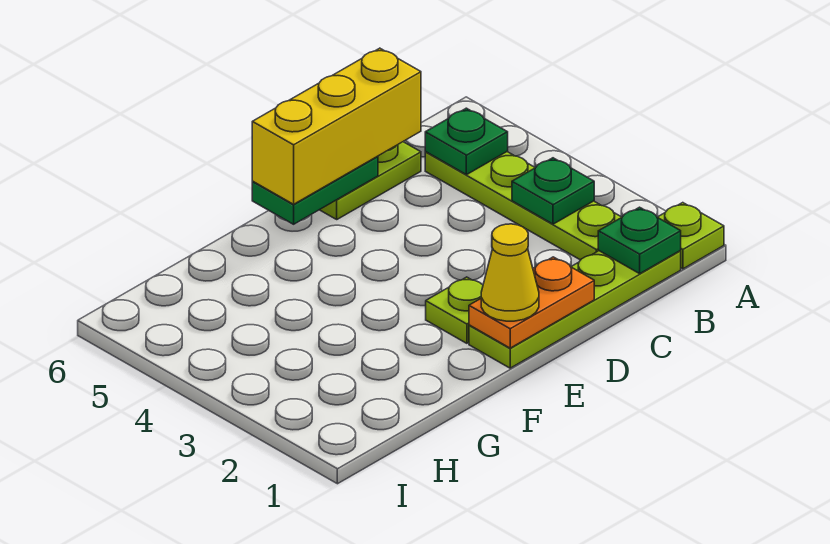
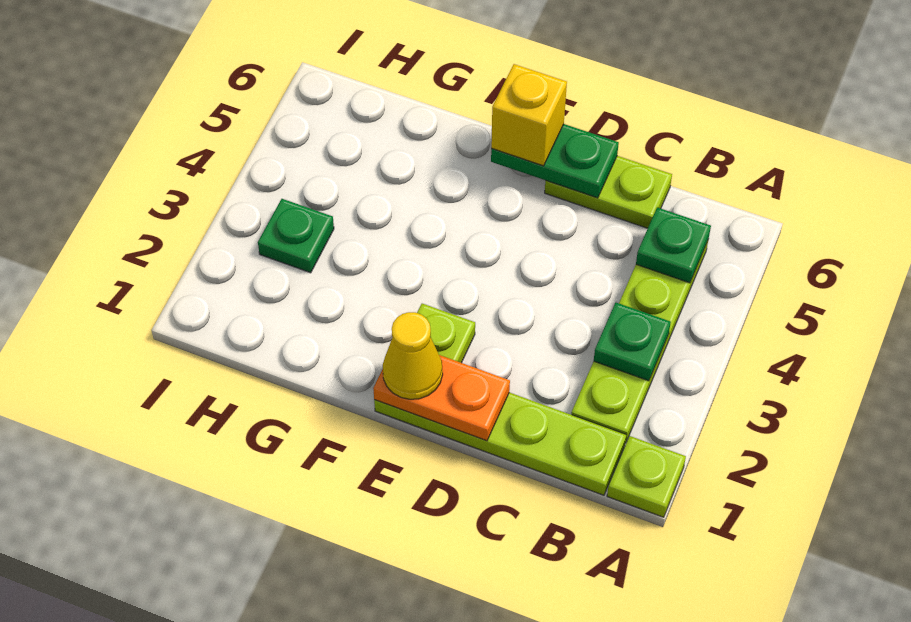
green plate B1 level 2 -> green plate H3 level 1
yellow brick C6:E6 level 3 -> yellow brick E6 level 3

